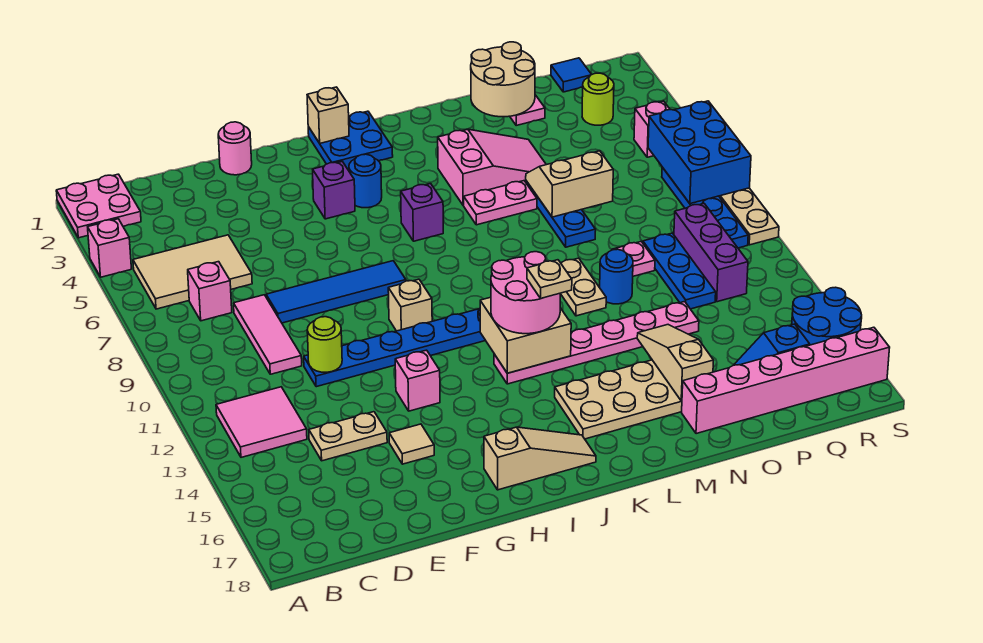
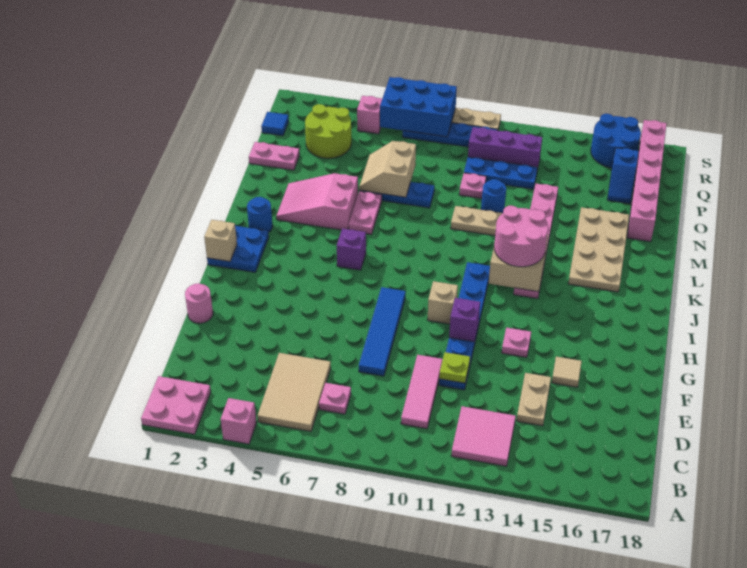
pink brick C7 level 1 -> pink plate C7 level 1
pink tile D8:D10 level 1 -> pink tile C10:E10 level 1
lime round brick E11 level 2 -> lime plate E11 level 2
pink brick G13 level 1 -> pink plate G13 level 1
purple brick H4 level 1 -> purple brick G11 level 2
tan slope H17:J17 level 1 top H -> none
blue round brick I4 level 1 -> blue round brick K2 level 1
tan plate K13 level 4 -> none
pink slope L4:N5 level 1 top L -> pink slope L3:M5 level 1 top 5
tan round brick N1:O2 level 2 -> none
tan slope N14:N16 level 2 top 16 -> none
lime round brick Q3 level 1 -> lime round brick P3:Q4 level 1

